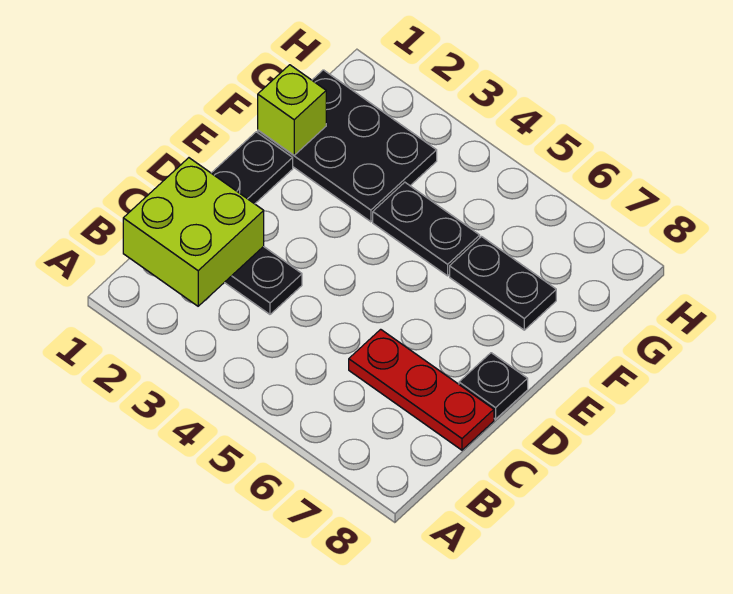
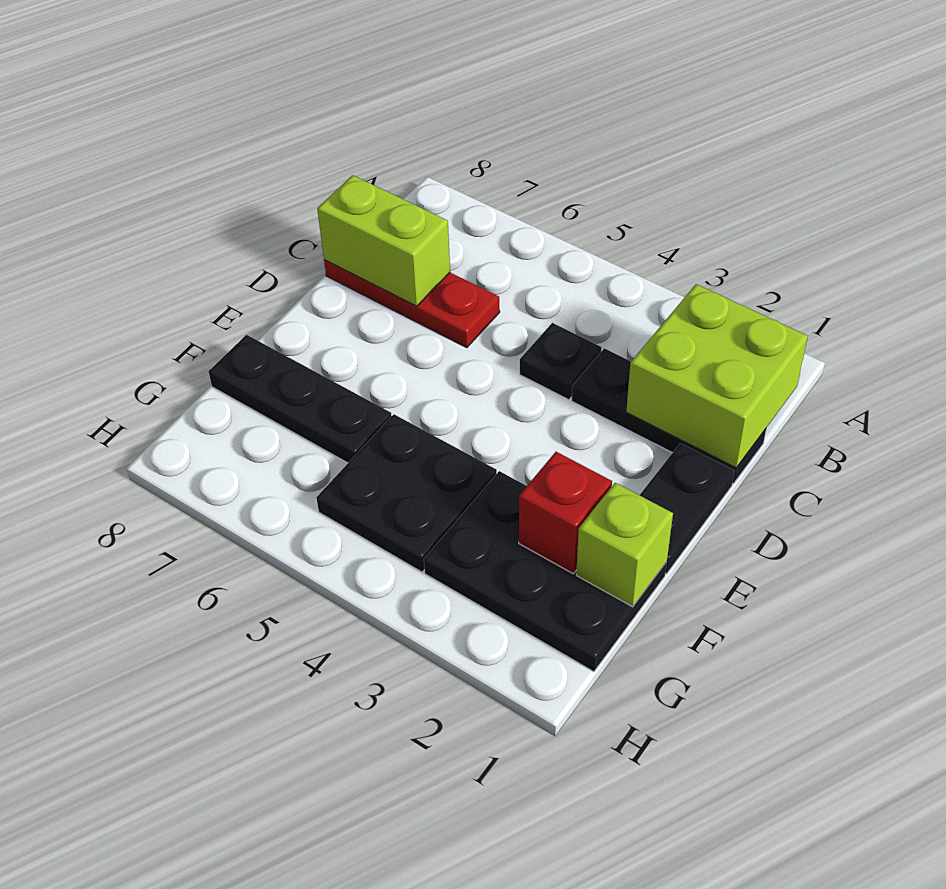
none -> lime brick C7:C8 level 2
black plate D8 level 1 -> black plate C4 level 1
none -> red brick F2 level 2
black plate F4:F5 level 1 -> black plate F4:G5 level 1
black plate F6:F7 level 1 -> black plate F6:F8 level 1

